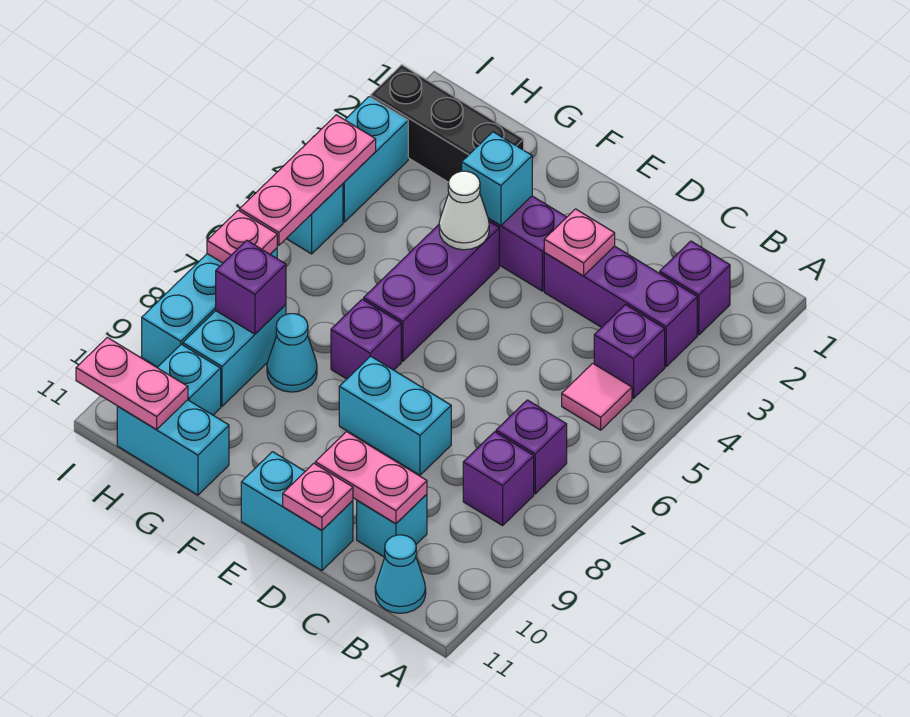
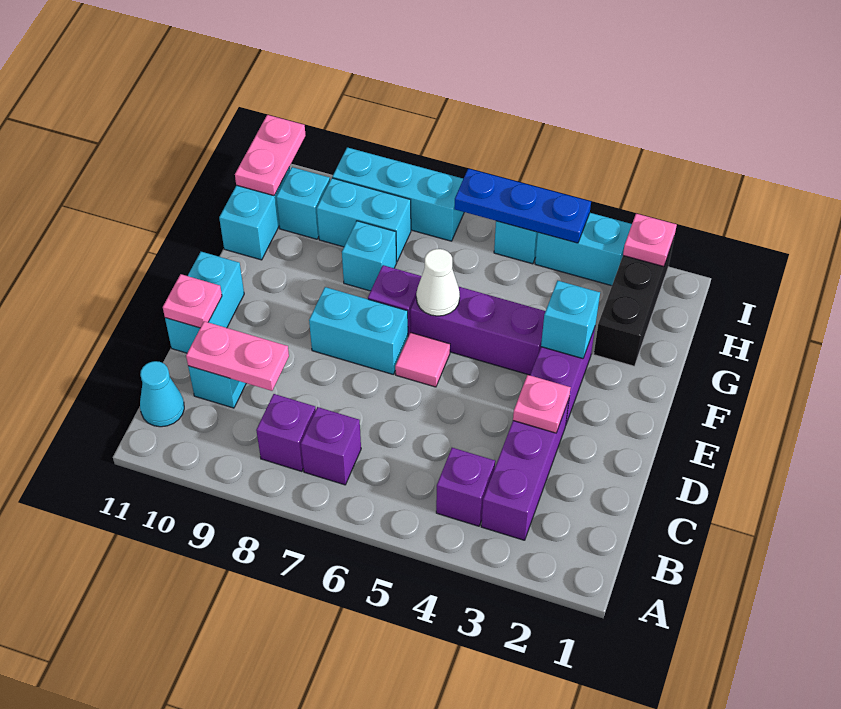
purple brick B2 level 1 -> none
pink tile B5 level 1 -> pink tile E6 level 1
pink plate C10:D10 level 2 -> pink plate C9:C10 level 2
cyan brick D8:E8 level 1 -> cyan brick E7:E8 level 1
white cone F4 level 2 -> white cone F6 level 2
cyan cone G8 level 1 -> cyan brick G8 level 1
purple brick H8 level 2 -> none
pink plate I4:I6 level 2 -> blue plate I4:I6 level 2
pink plate I7 level 2 -> pink plate I2 level 2

